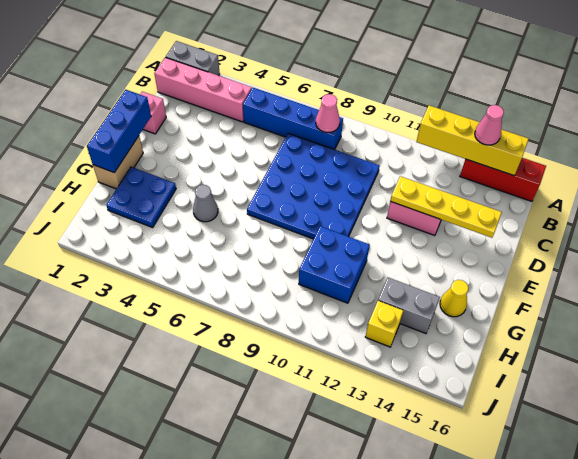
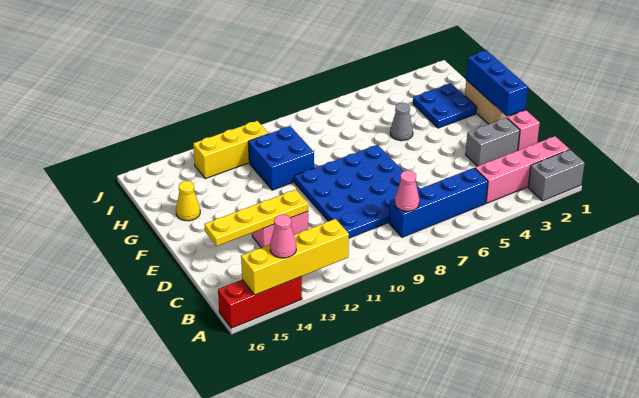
grey brick H13:H14 level 1 -> grey brick D2:D3 level 1
yellow brick I13 level 1 -> yellow brick I11:I13 level 1

